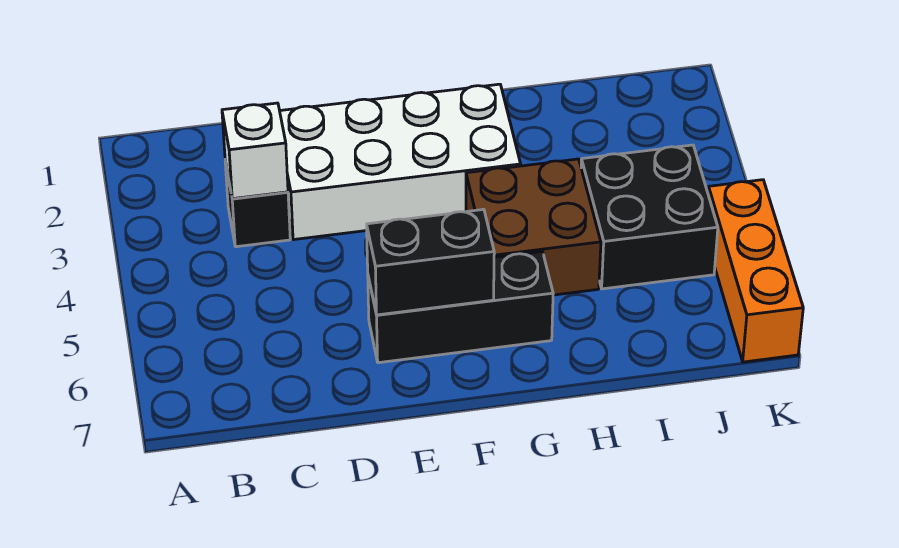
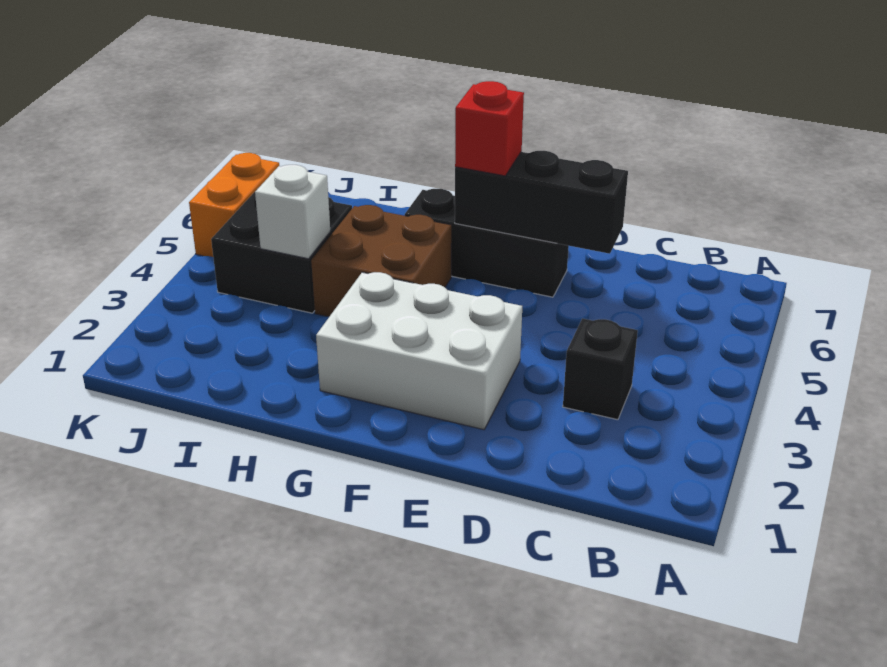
white brick C3 level 2 -> white brick I4 level 2
white brick D2:G3 level 1 -> white brick E2:G3 level 1
black brick E6:F6 level 2 -> black brick D6:F6 level 2
none -> red brick F6 level 3
orange brick K5:K7 level 1 -> orange brick K5:K6 level 1

